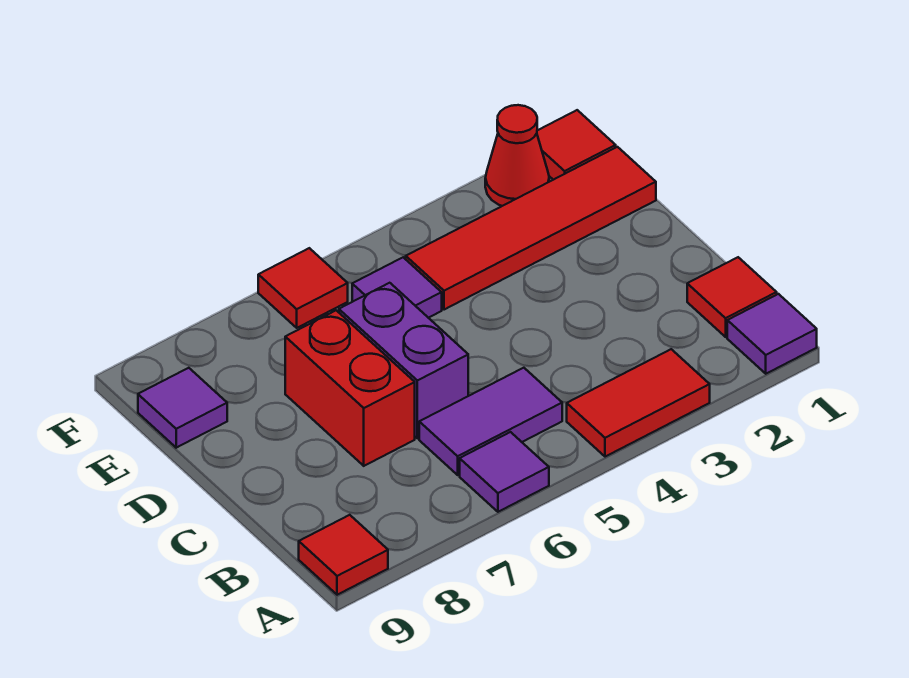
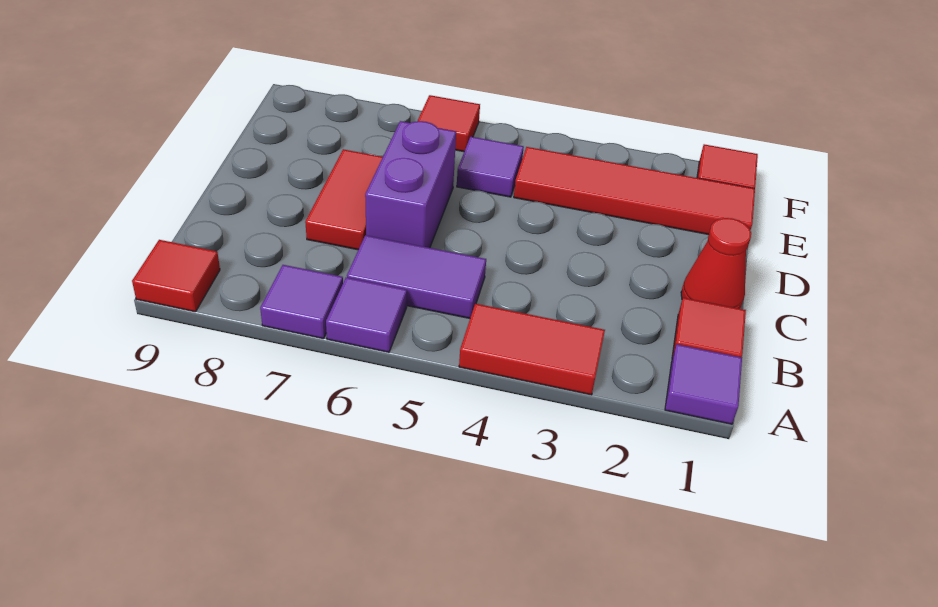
red brick C7:D7 level 1 -> red tile C7:D7 level 1
purple tile E9 level 1 -> purple tile A7 level 1
red cone F2 level 1 -> red cone C1 level 1

